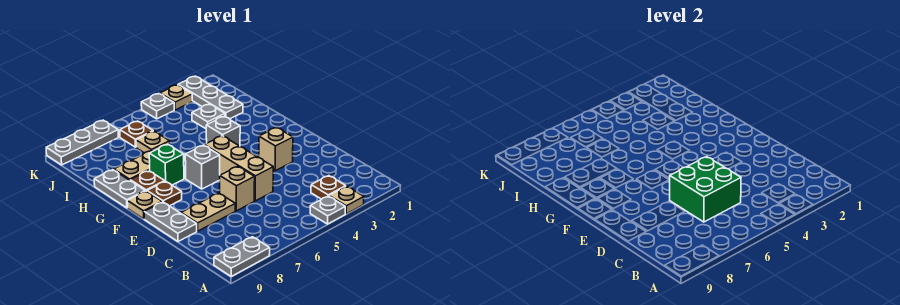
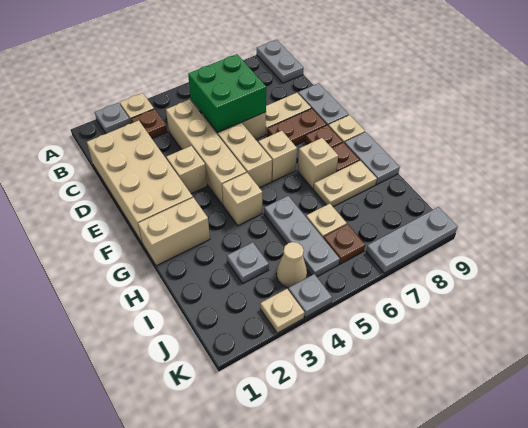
grey plate A4 level 1 -> grey plate A2 level 1
grey plate A8:A9 level 1 -> grey plate A9:B9 level 1
none -> tan brick C1:F2 level 1
none -> tan brick C4:F4 level 1
none -> brown plate E7:E8 level 1
grey brick F6 level 1 -> tan brick F6 level 1
none -> tan brick G1:G2 level 1
grey brick G4 level 1 -> tan brick G4 level 1
green brick G7 level 1 -> tan brick G7 level 1
grey plate I2:K2 level 1 -> grey plate H5:J5 level 1
none -> tan cone J4 level 1

